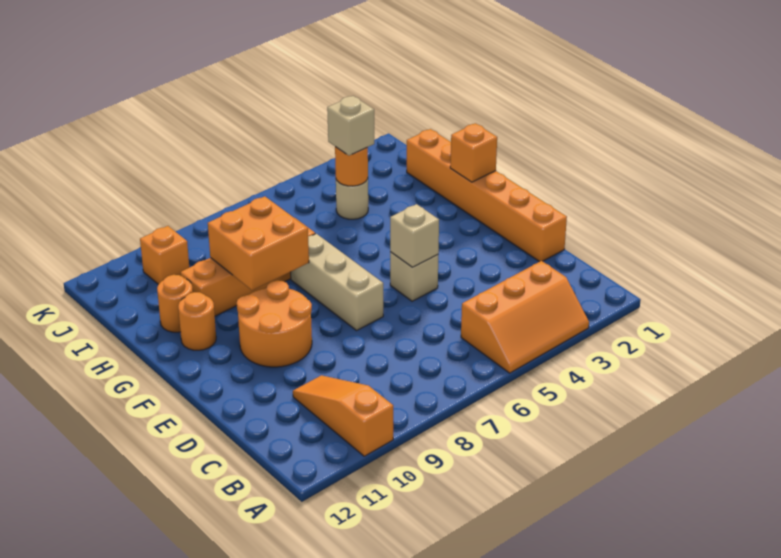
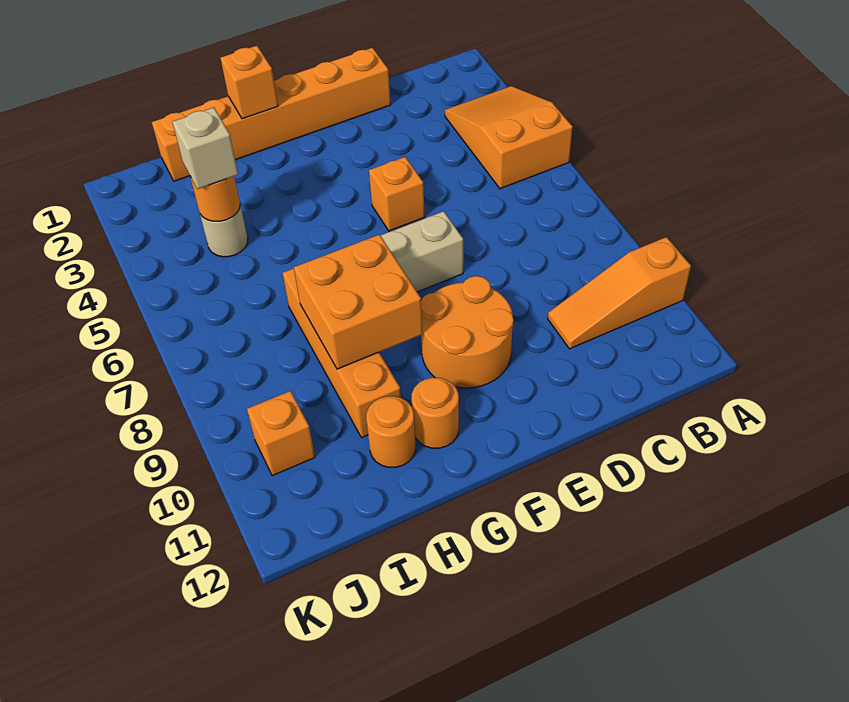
orange slope A3:B5 level 1 top B -> orange slope A3:B5 level 1 top 5
tan brick E5 level 1 -> orange brick E5 level 1
tan brick E5 level 2 -> none

